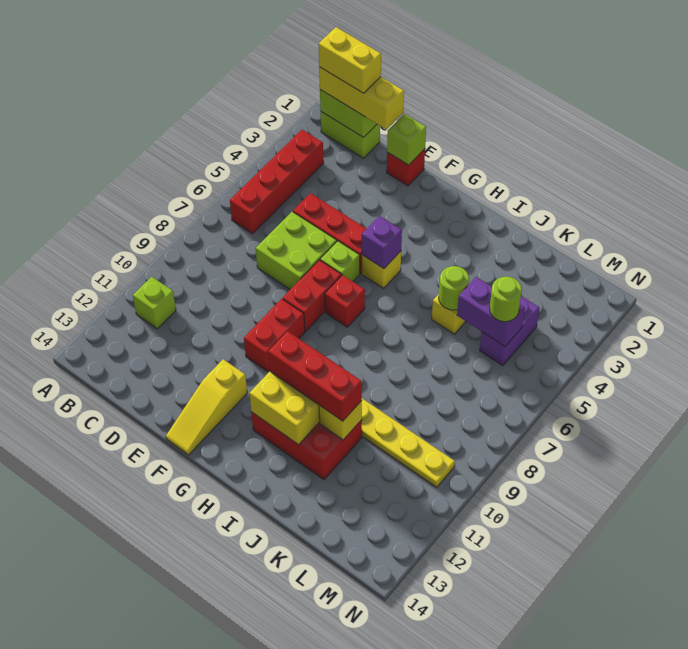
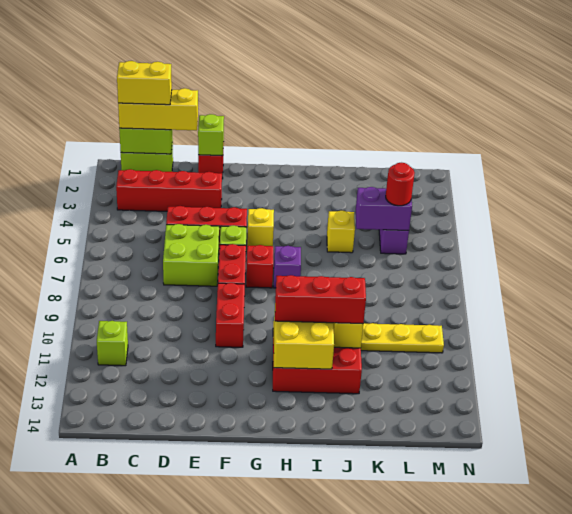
red brick B3:B6 level 1 -> red brick B3:E3 level 1
yellow slope F12:F14 level 1 top 12 -> none
purple brick G5 level 2 -> purple brick H7 level 1
lime round brick J5 level 2 -> none
lime round brick L5 level 3 -> red round brick L5 level 3

